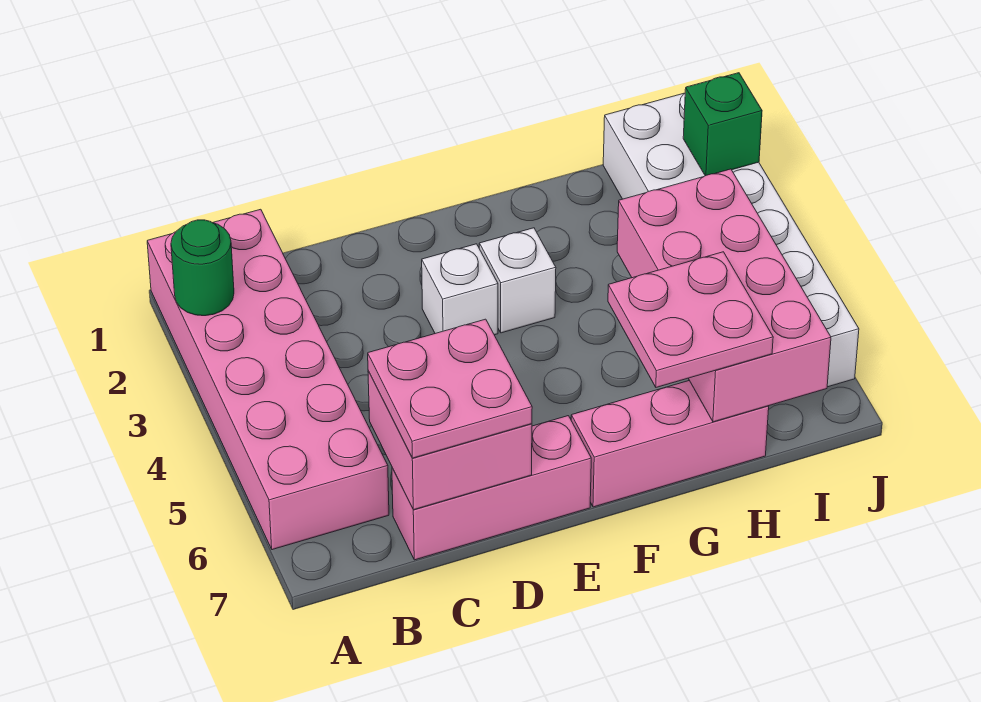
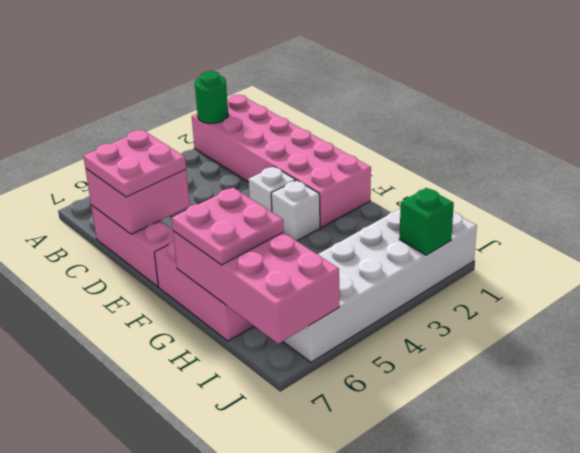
pink brick A1:B6 level 1 -> pink brick A1:F2 level 1
pink brick H4:I7 level 2 -> pink brick G6:J7 level 2

